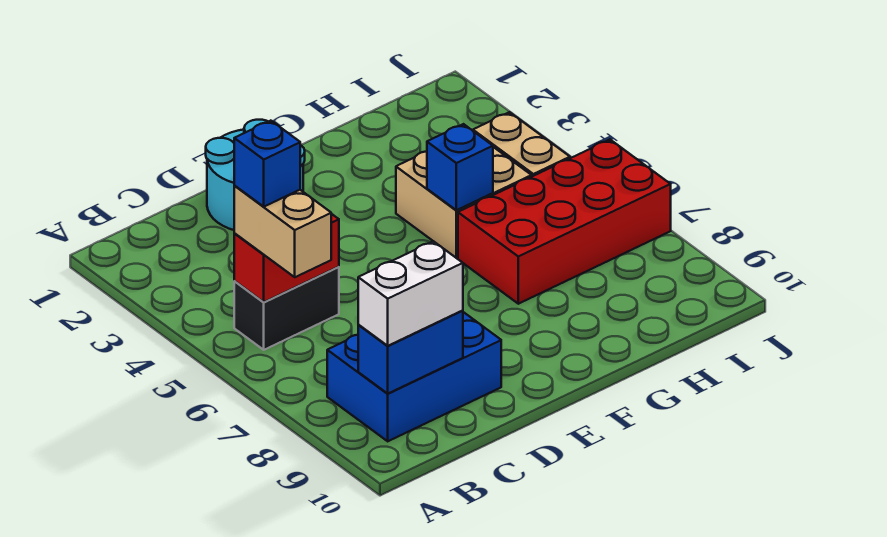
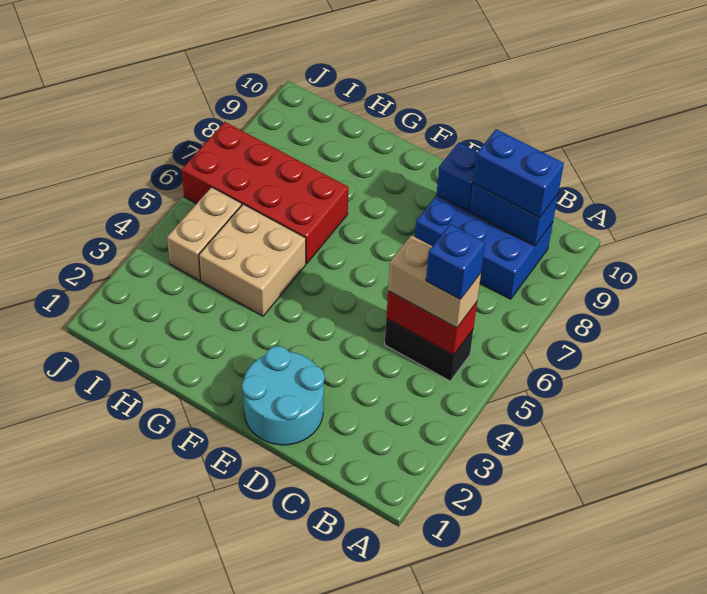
tan brick B5:B6 level 3 -> tan brick B5:C5 level 3
white brick B9:C9 level 3 -> blue brick B9:C9 level 3
blue brick G5 level 2 -> blue brick D9 level 2

